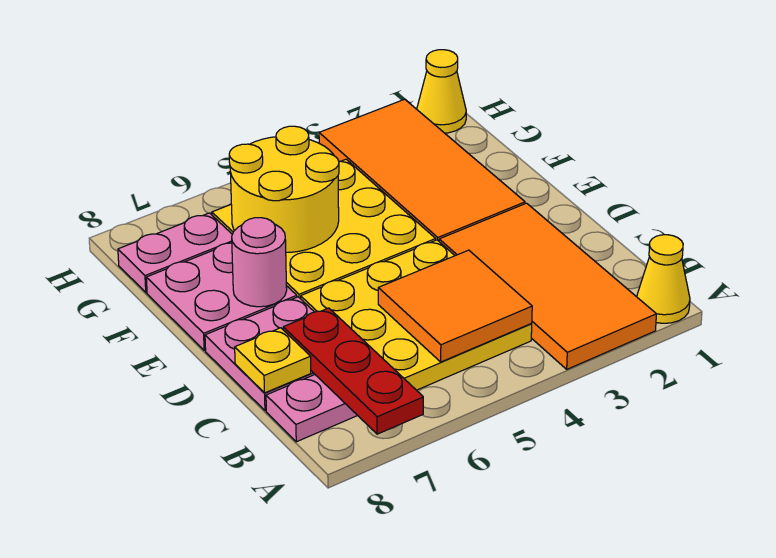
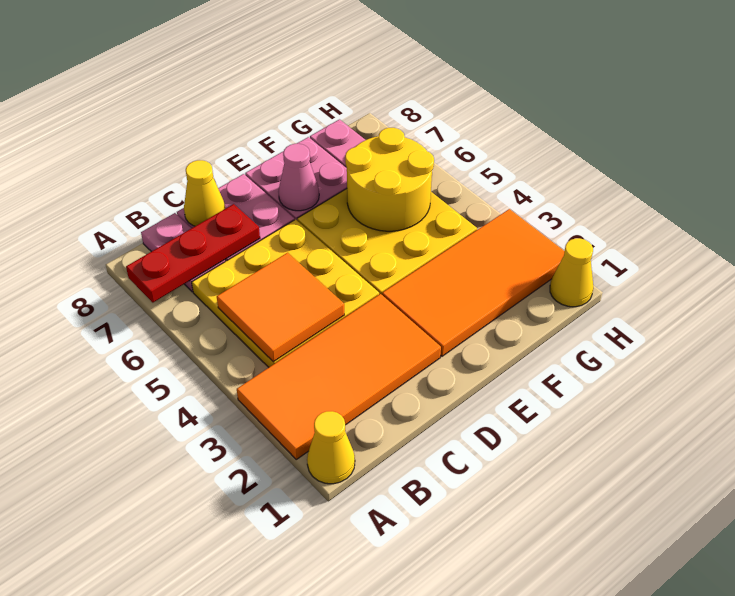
yellow plate C8 level 2 -> yellow cone C8 level 2
pink round brick E7 level 2 -> pink cone E7 level 2

